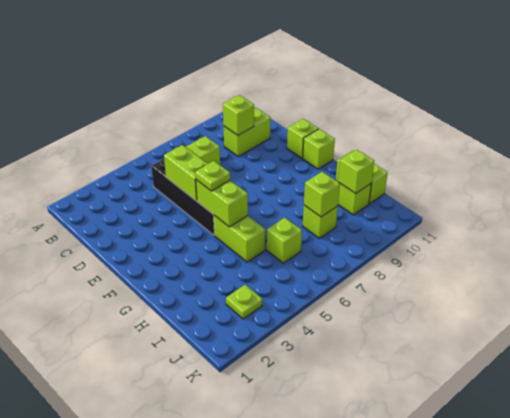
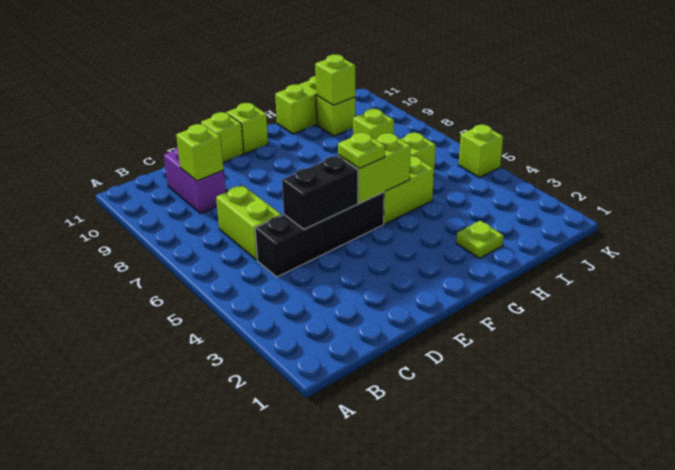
lime brick C9:C10 level 1 -> purple brick C9:C10 level 1
lime brick D5:E5 level 2 -> black brick D5:E5 level 2
lime brick I8 level 2 -> lime brick K5 level 1
lime plate J3 level 1 -> lime plate H2 level 1

